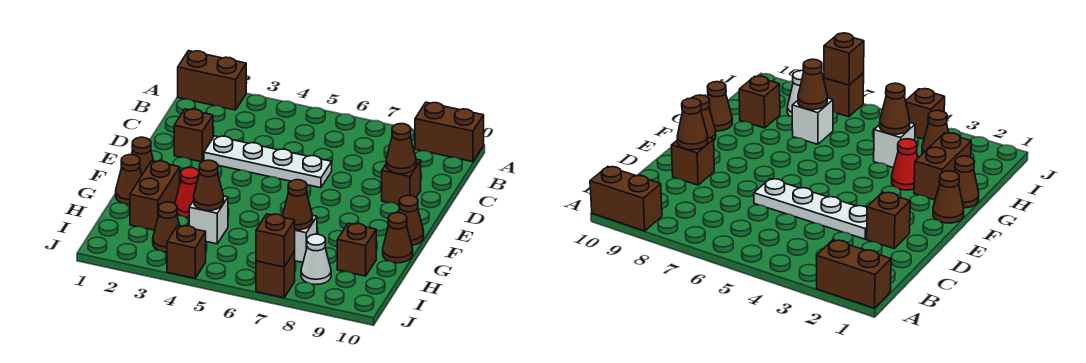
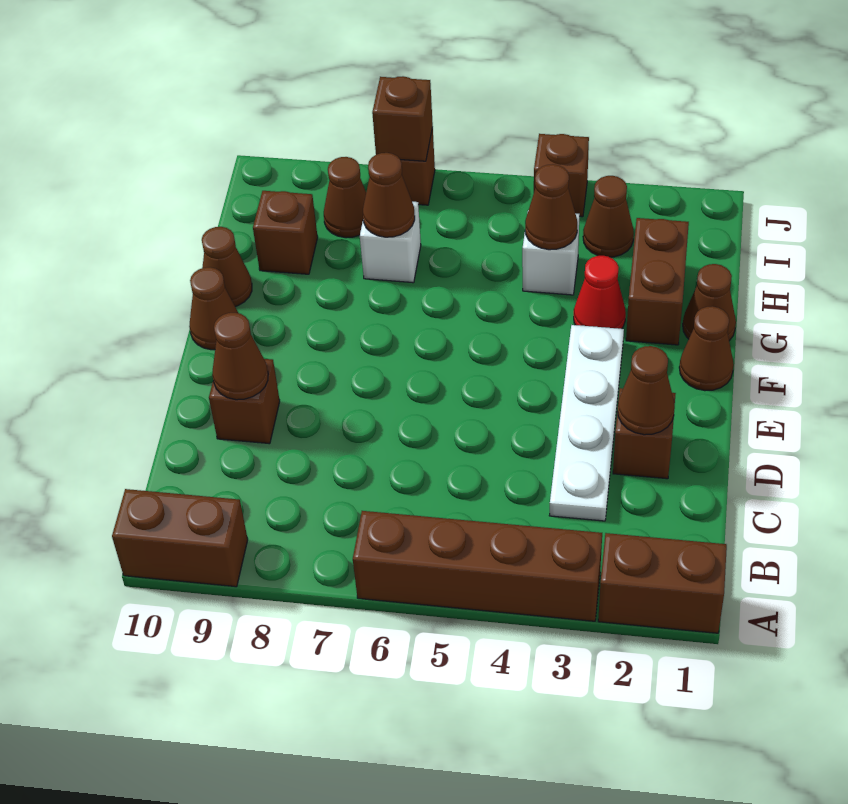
none -> brown brick A3:A6 level 1
none -> brown cone D2 level 2
white plate D3:D6 level 1 -> white plate C3:F3 level 1
white cone I8 level 1 -> brown cone I8 level 1

